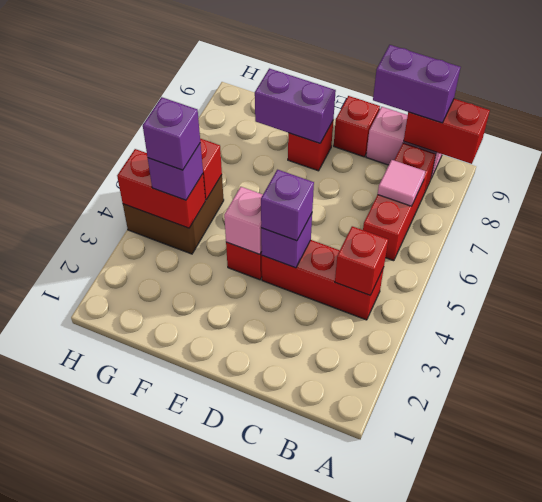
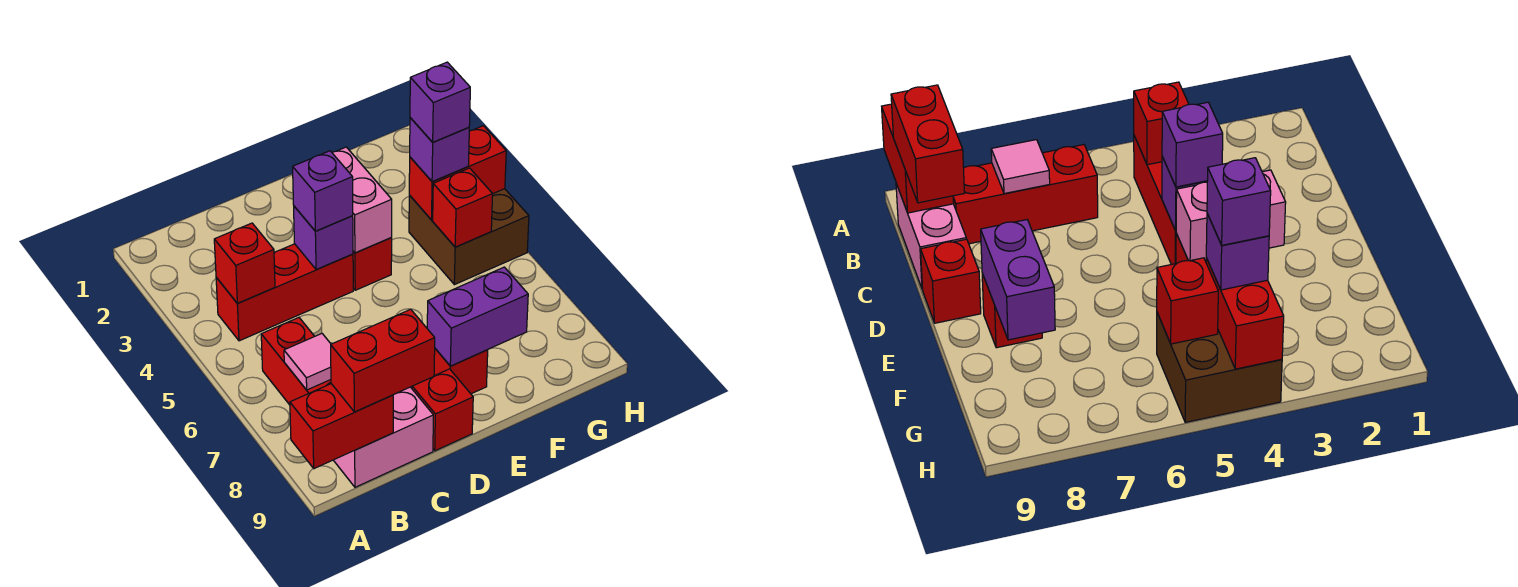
purple brick B9:C9 level 3 -> red brick B9:C9 level 3
pink brick E4 level 2 -> pink brick E3:E4 level 2

